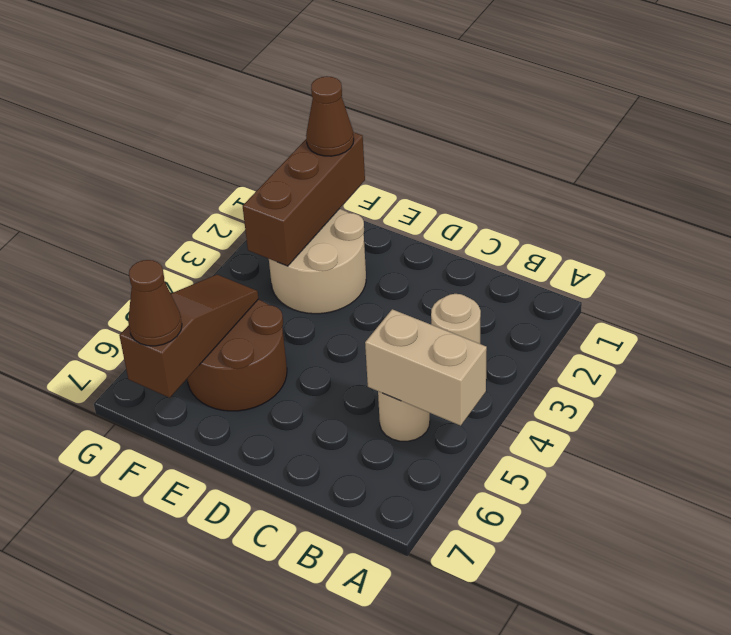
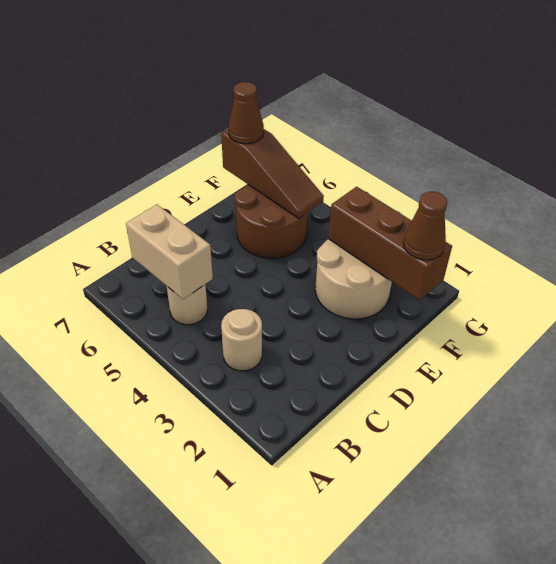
tan brick A5:B5 level 2 -> tan brick B5:B6 level 2

